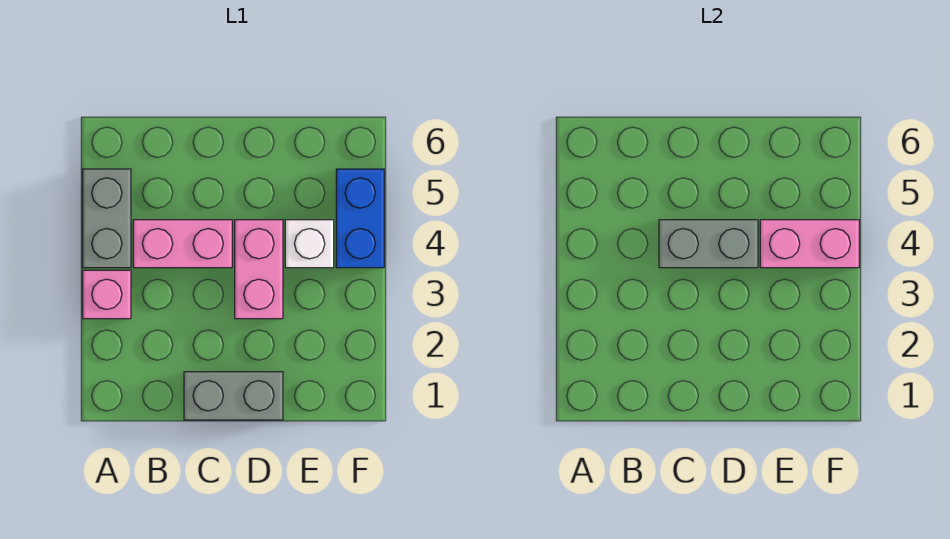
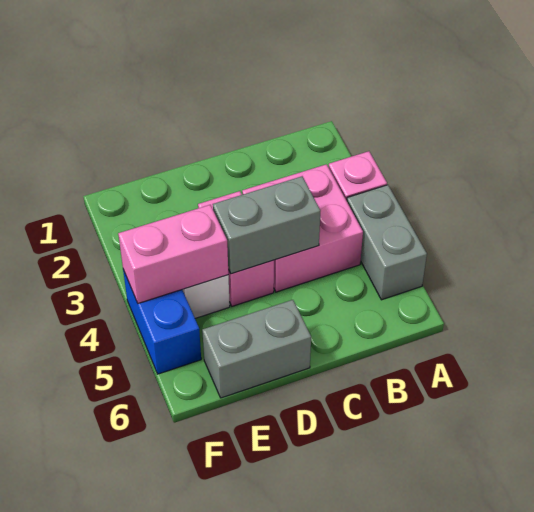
pink brick B4:C4 level 1 -> pink brick B3:C4 level 1
grey brick C1:D1 level 1 -> grey brick D6:E6 level 1

